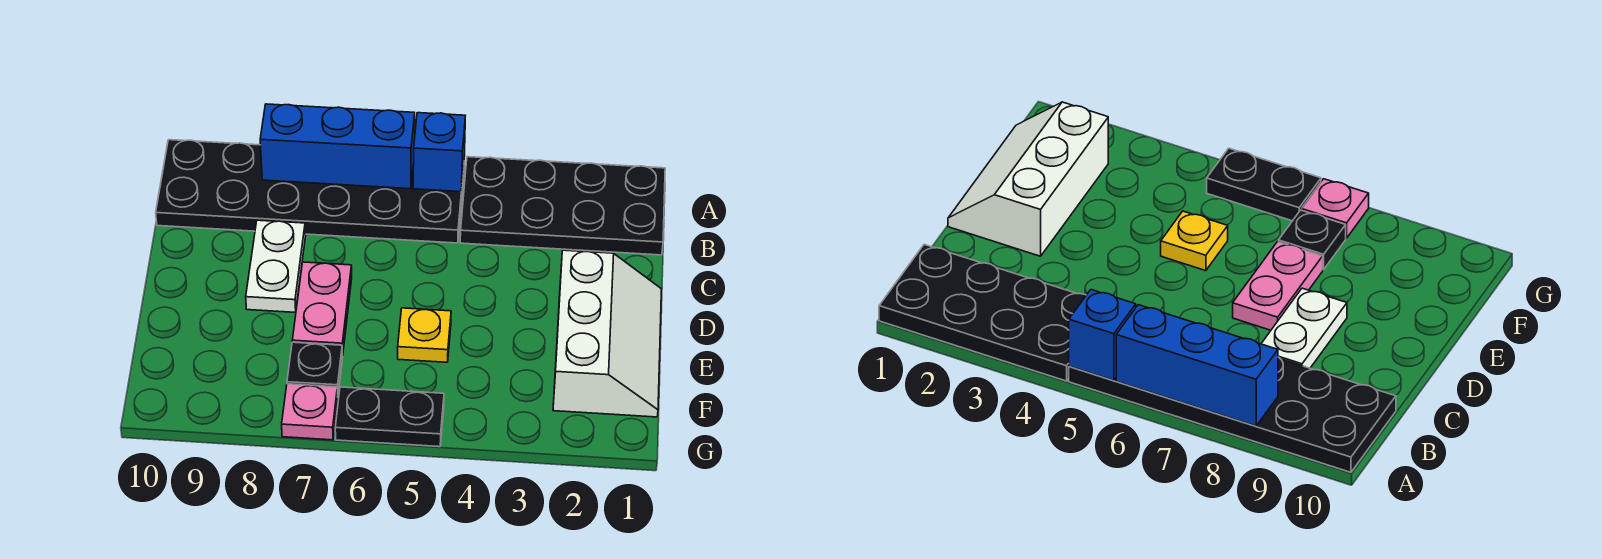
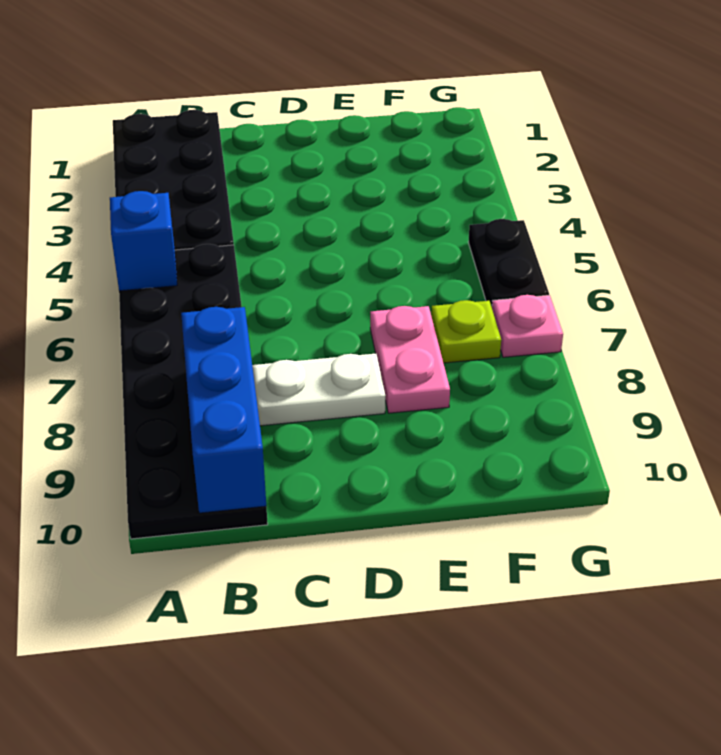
blue brick A6:A8 level 2 -> blue brick B8:B10 level 2
white slope D1:F2 level 1 top 2 -> none
pink plate D7:E7 level 1 -> pink plate E7:E8 level 1
yellow plate E5 level 1 -> none
black plate F7 level 1 -> lime plate F7 level 1

